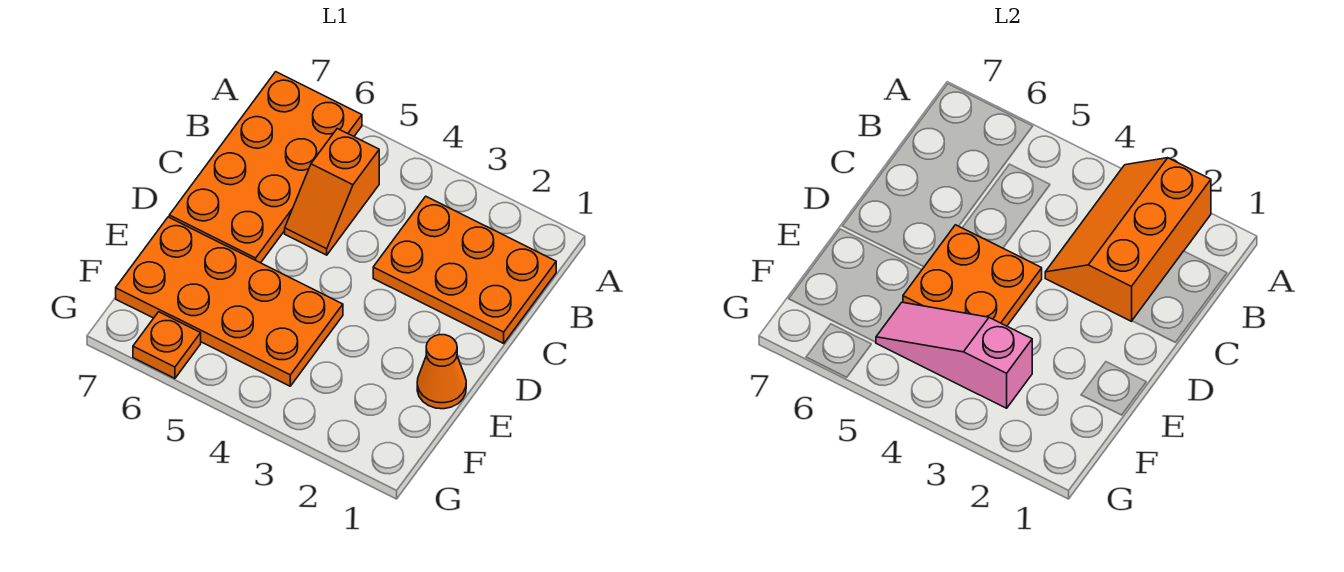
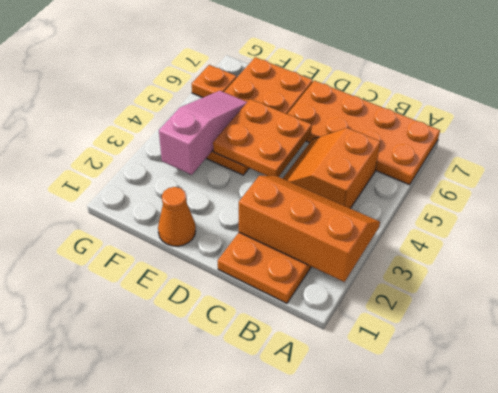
orange slope B5:C5 level 1 top B -> orange slope B4:C5 level 1 top B

